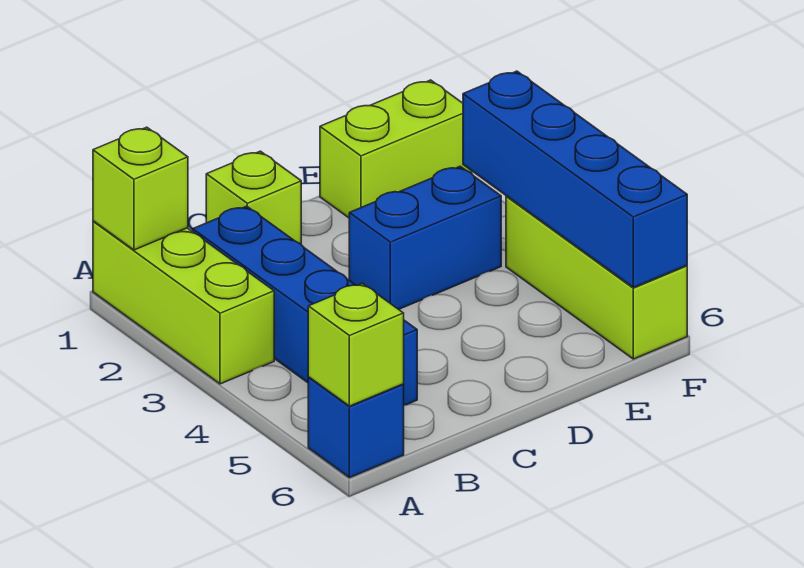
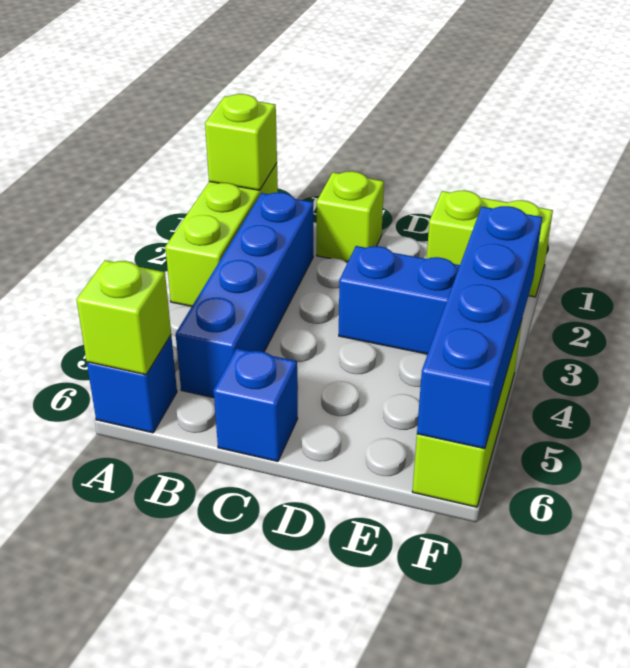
none -> blue brick C6 level 1

